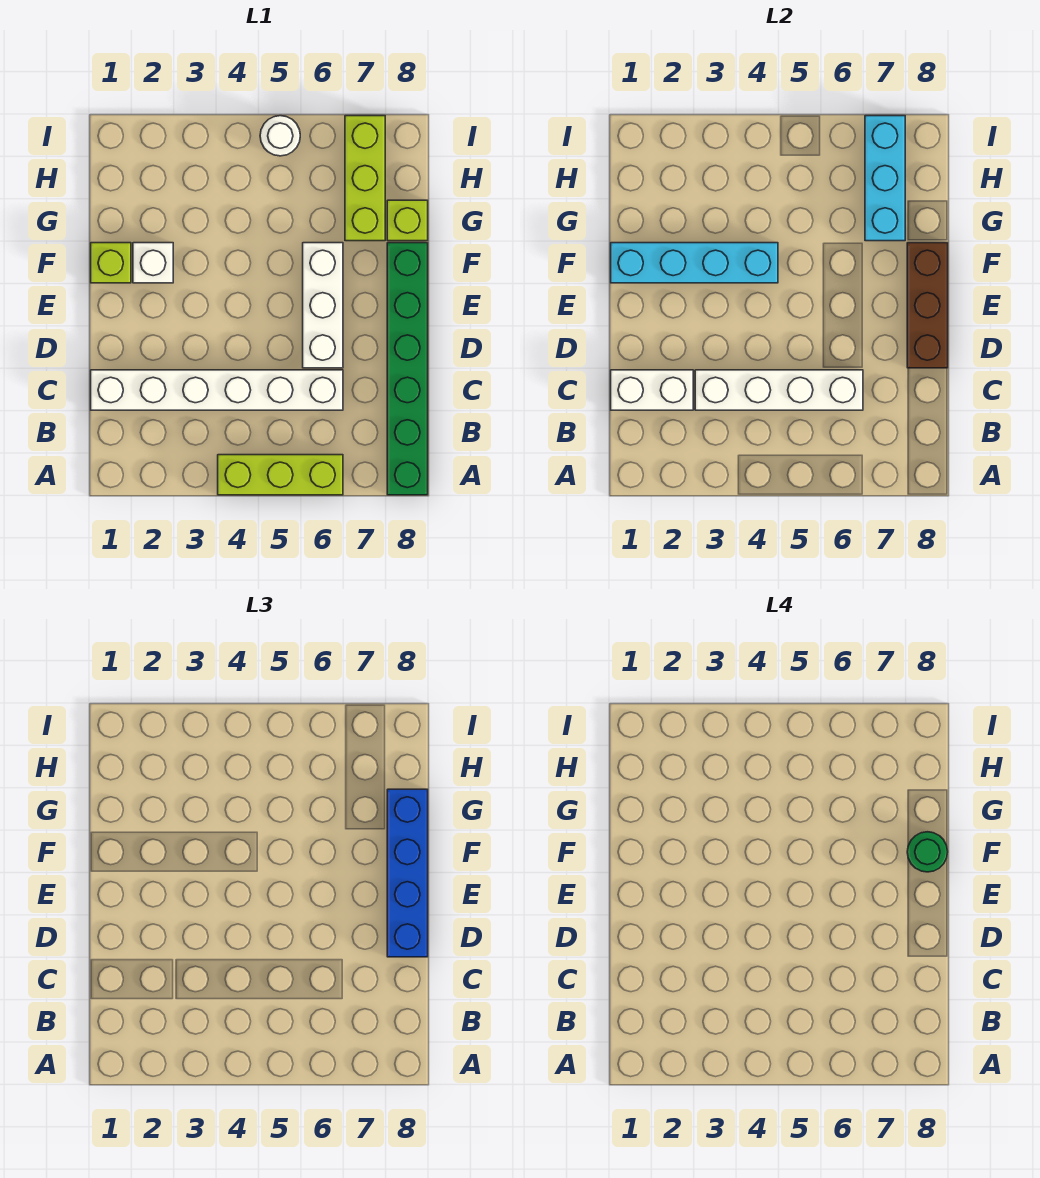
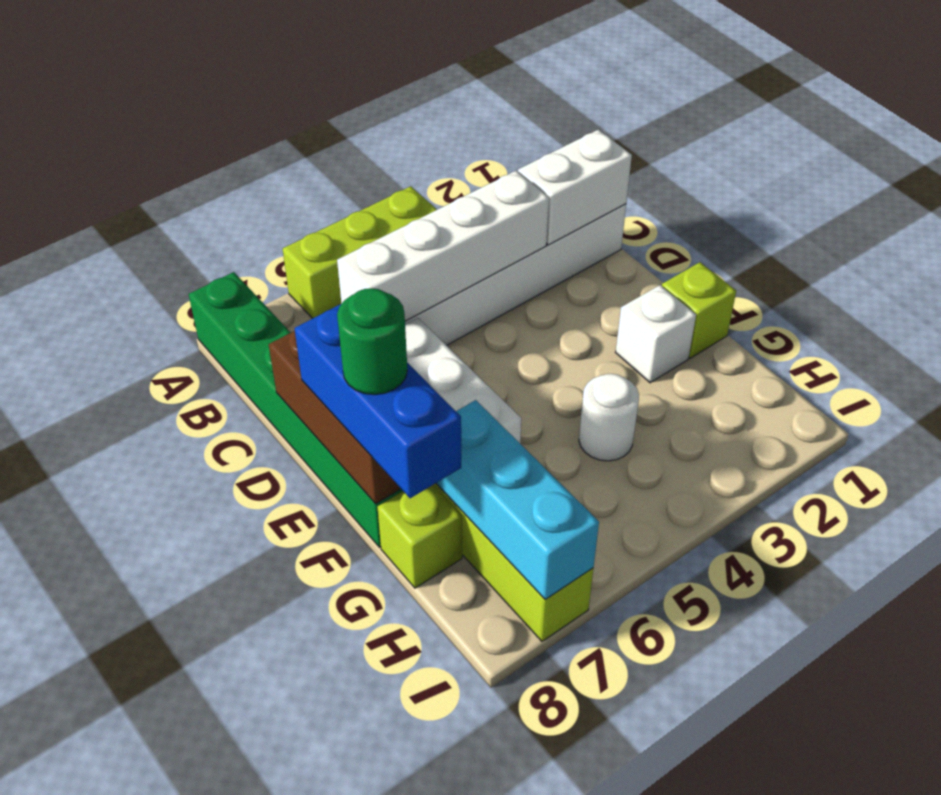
blue brick D8:G8 level 3 -> blue brick E8:G8 level 3
cyan brick F1:F4 level 2 -> none
white round brick I5 level 1 -> white round brick G4 level 1

